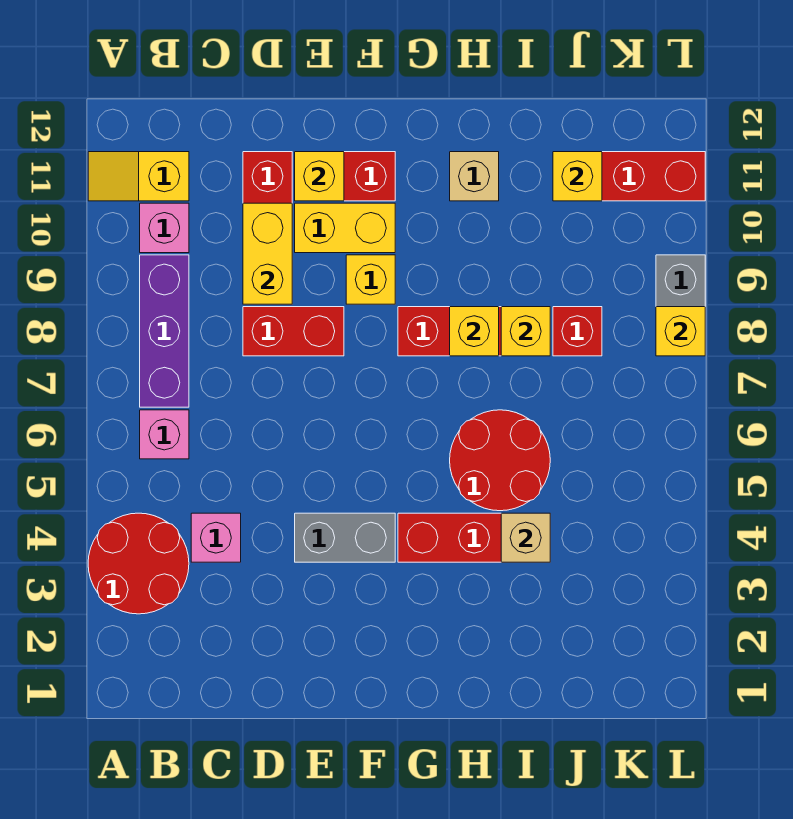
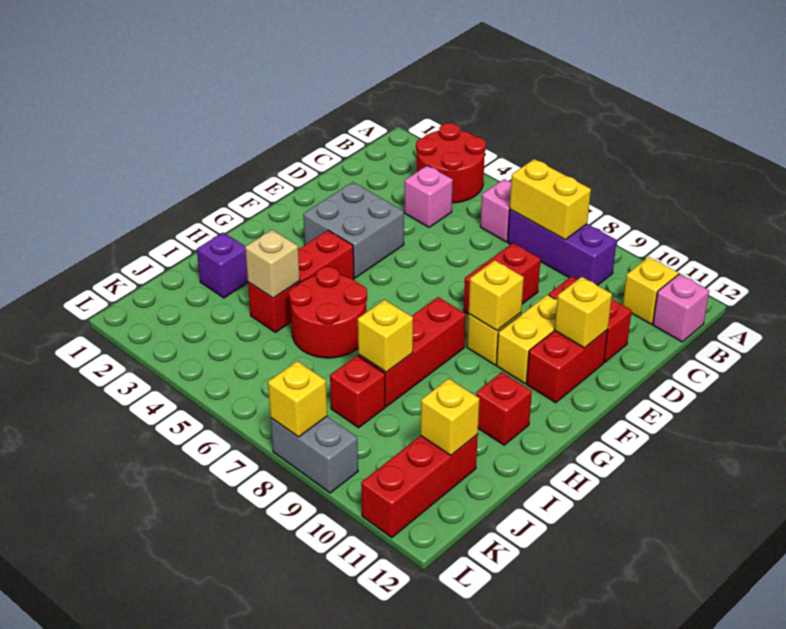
pink brick B10 level 1 -> pink brick B12 level 1
yellow brick D9:D10 level 2 -> yellow brick B7:B8 level 2
grey brick E4:F4 level 1 -> grey brick E3:F4 level 1
yellow brick H8 level 2 -> yellow brick F9 level 2
tan brick H11 level 1 -> red brick H11 level 1
none -> purple brick I2 level 1

